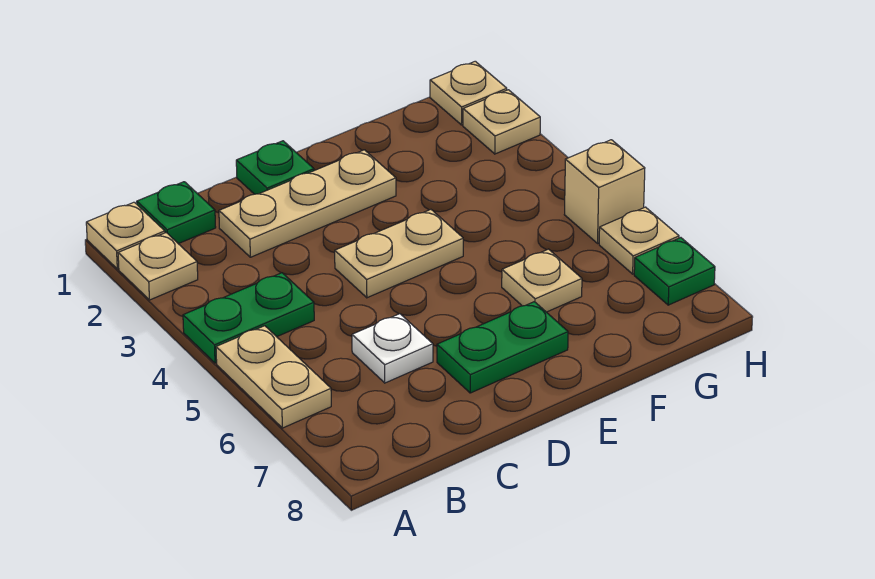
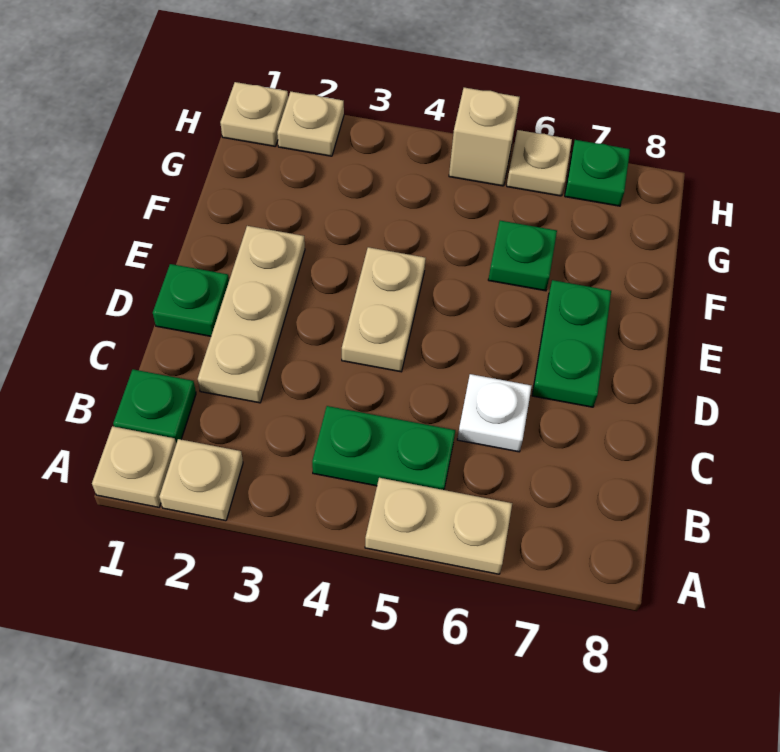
green plate A4:B4 level 1 -> green plate B4:B5 level 1
tan plate F6 level 1 -> green plate F6 level 1

